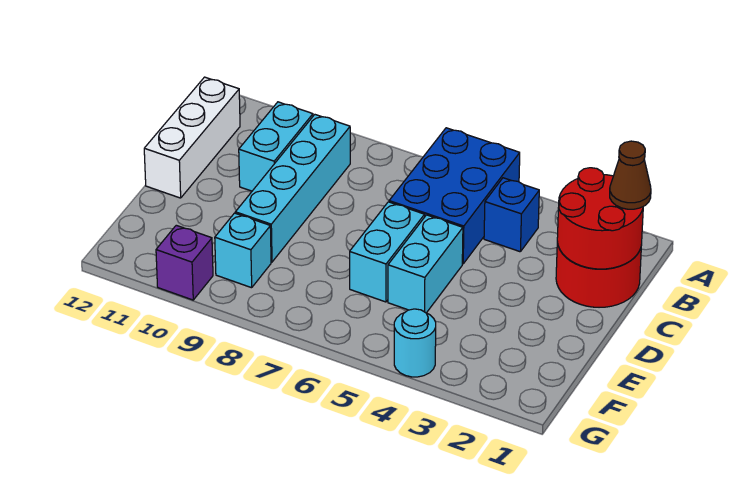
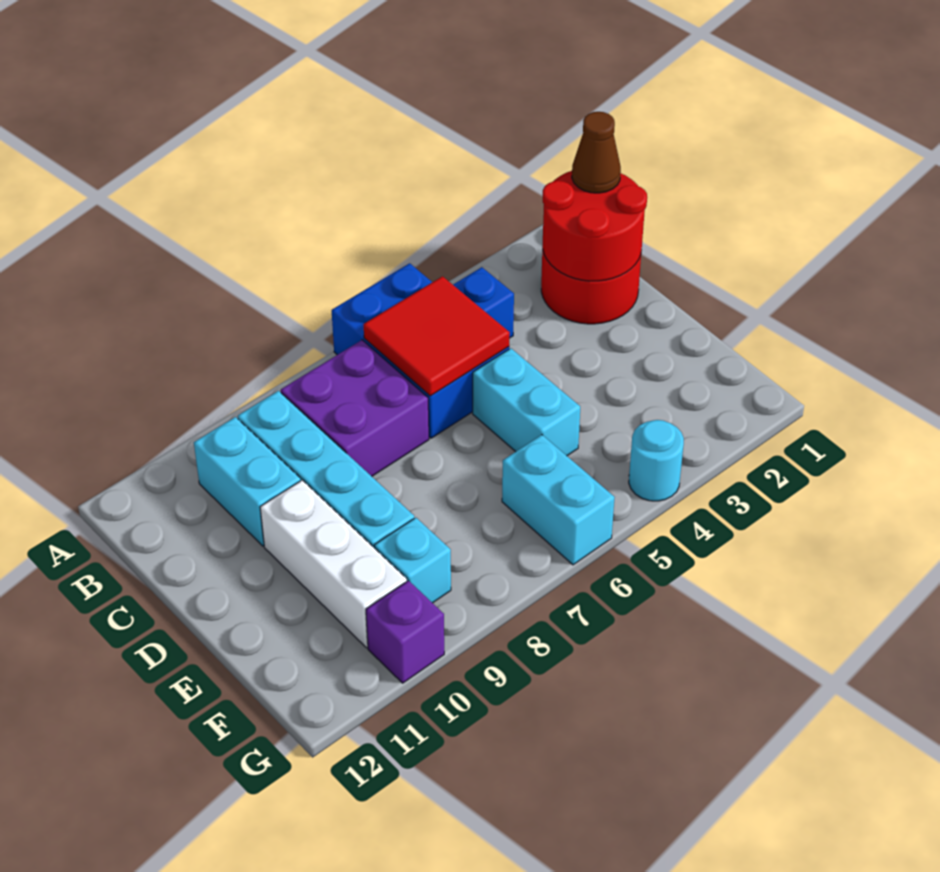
none -> red tile B5:C6 level 2
none -> purple brick B7:C8 level 1
white brick B12:D12 level 1 -> white brick D10:F10 level 1
cyan brick D6:E6 level 1 -> cyan brick F6:G6 level 1

